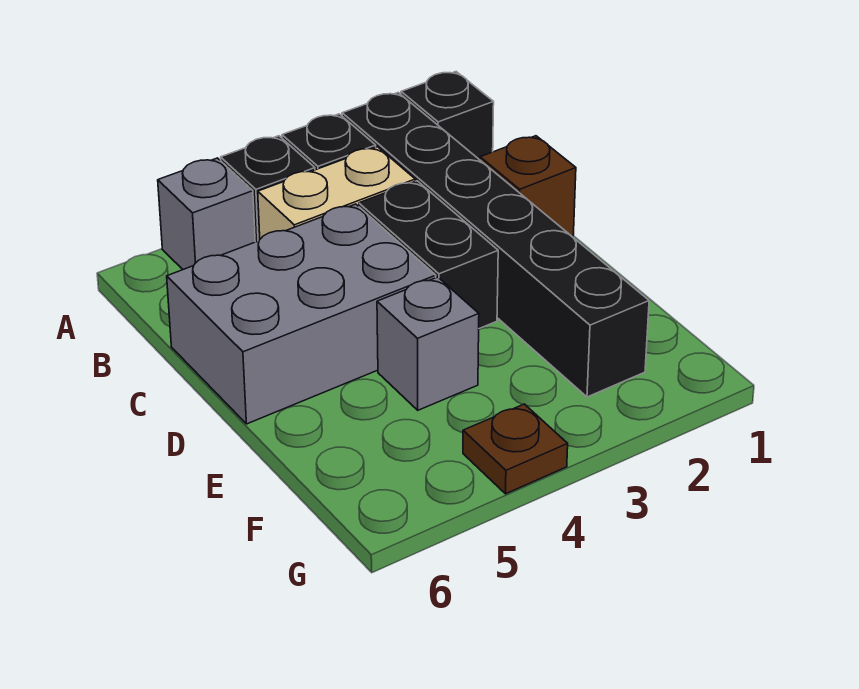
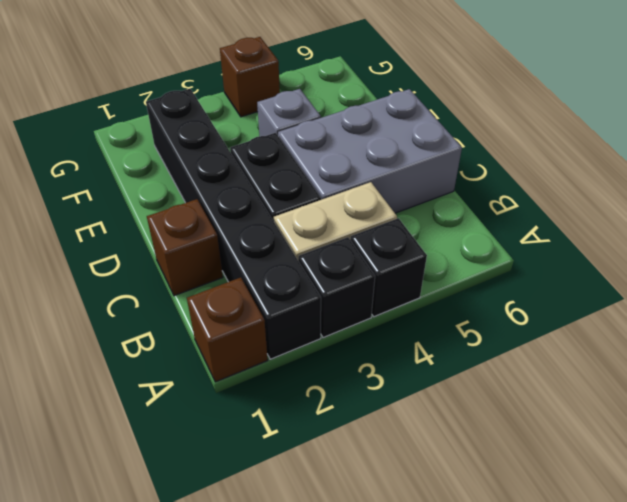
black brick A1 level 1 -> brown brick A1 level 1
grey brick A5 level 1 -> none
brown plate G4 level 1 -> brown brick G4 level 1

